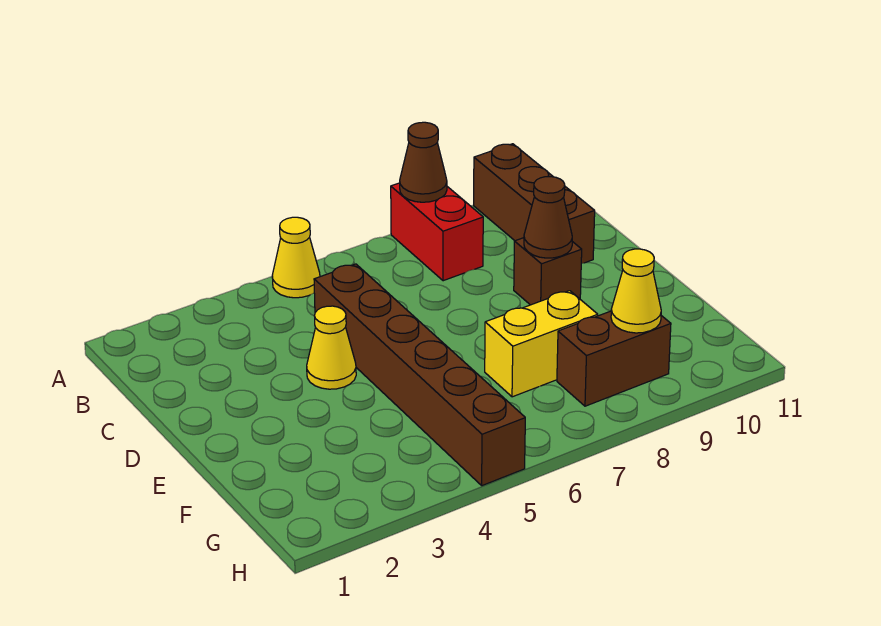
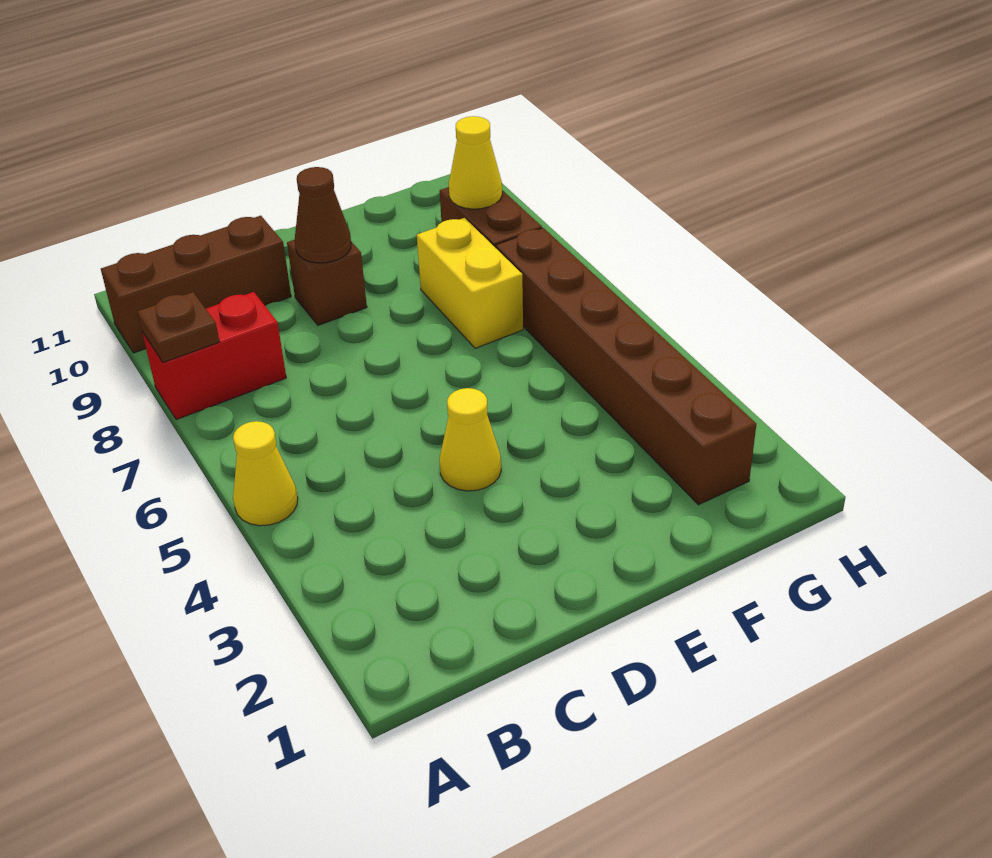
brown cone A8 level 2 -> brown plate A8 level 2
brown brick C5:H5 level 1 -> brown brick G2:G7 level 1

